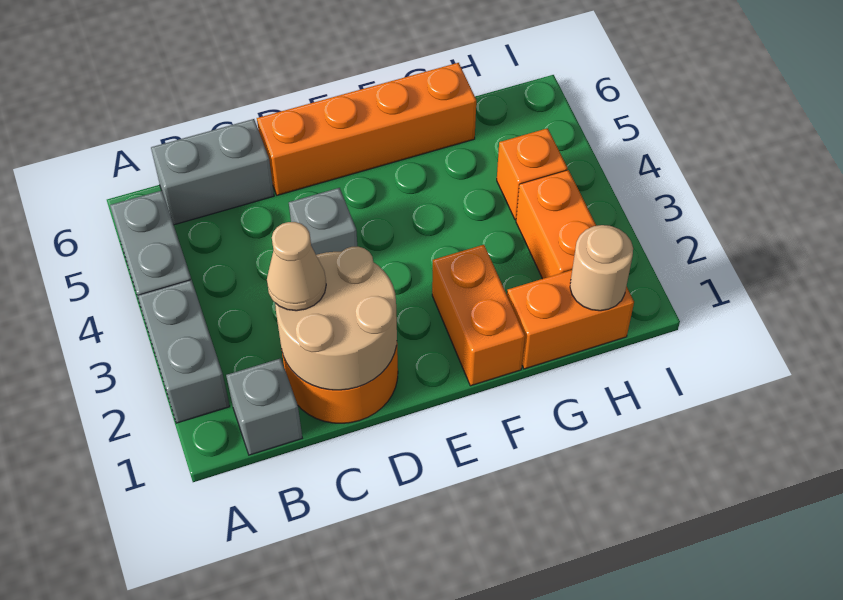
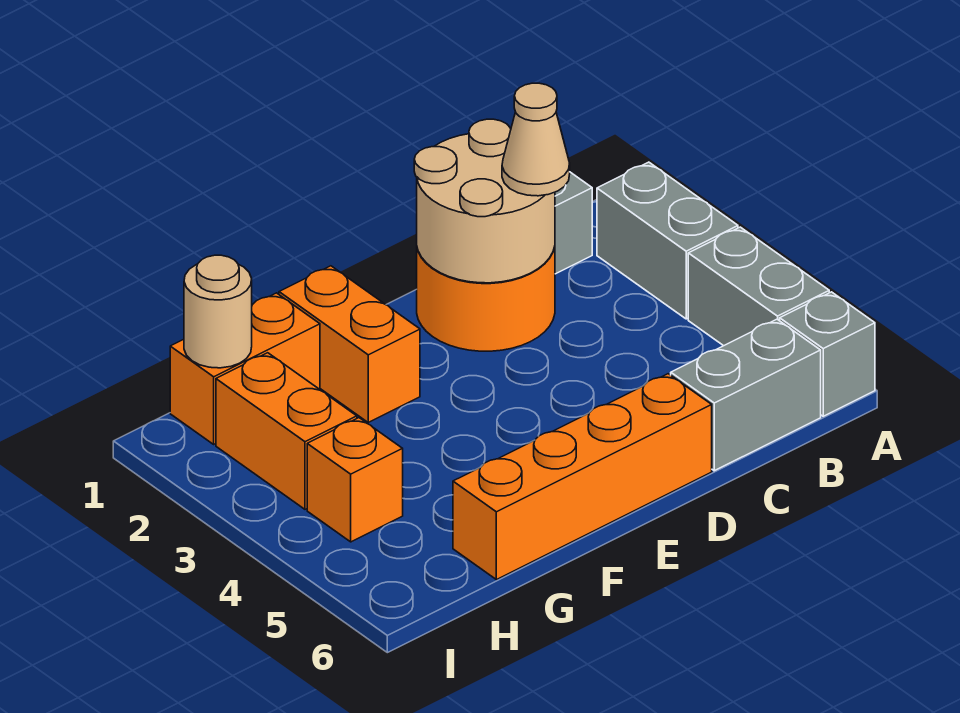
grey brick D4 level 1 -> grey brick A6 level 1

